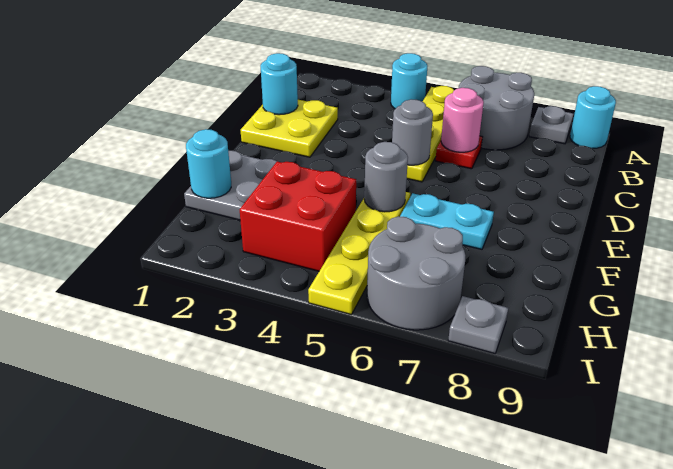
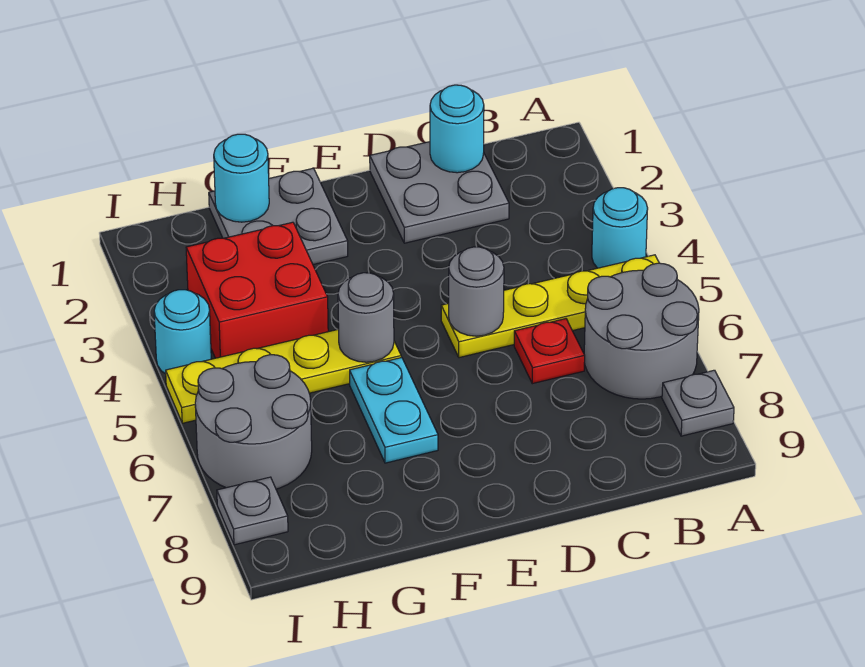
cyan round brick A9 level 1 -> cyan round brick I4 level 1
yellow plate C1:D2 level 1 -> grey plate C1:D2 level 1
pink round brick C6 level 2 -> none

